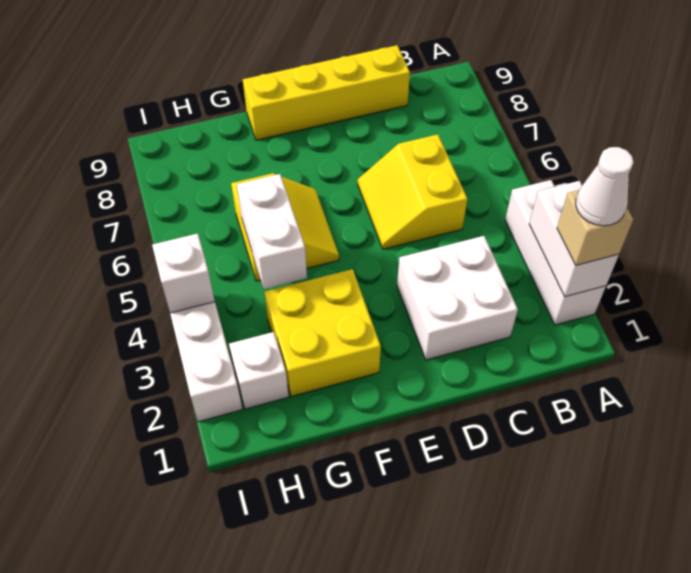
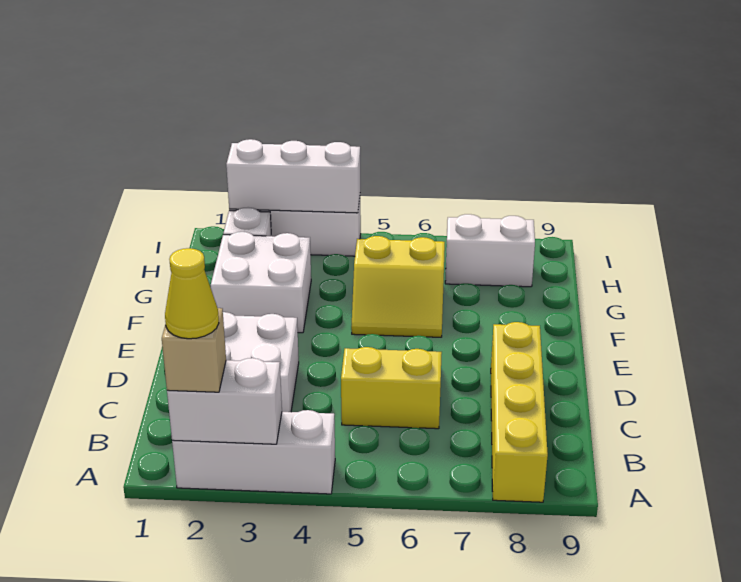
white cone A2 level 4 -> yellow cone A2 level 4
yellow brick C9:F9 level 1 -> yellow brick A8:D8 level 1
yellow brick F2:G3 level 1 -> white brick F2:G3 level 1
white brick G4:G5 level 2 -> white brick H7:H8 level 1
white brick I4 level 2 -> white brick I2:I4 level 2

